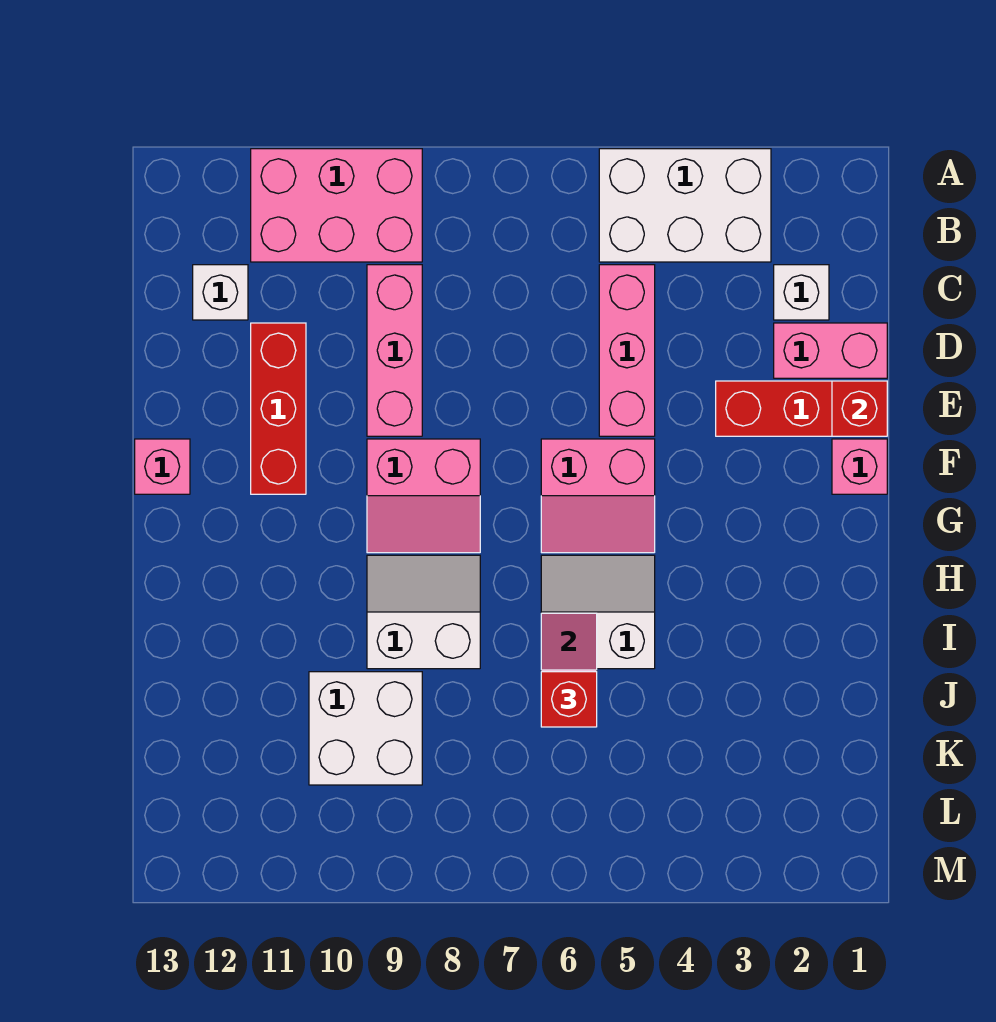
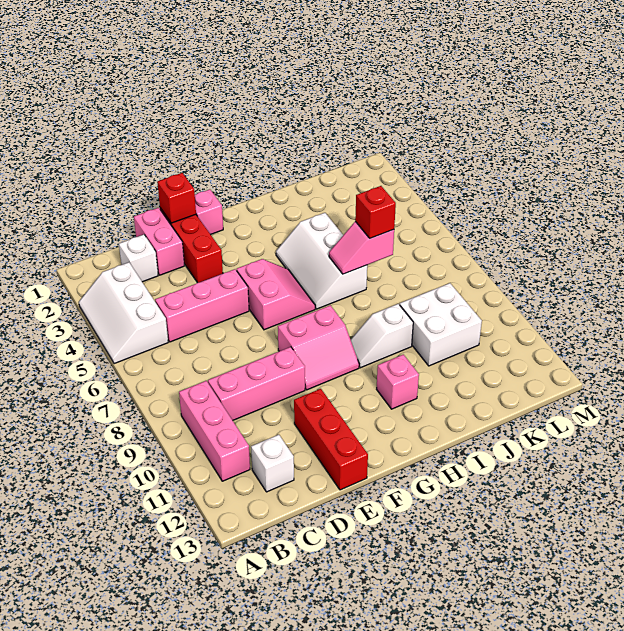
white brick A3:B5 level 1 -> white slope A3:B5 level 1 top B
pink brick A9:B11 level 1 -> pink brick B9:B11 level 1
red brick D11:F11 level 1 -> red brick E11:E13 level 1
pink slope F8:G9 level 1 top F -> pink slope F8:G9 level 1 top 8
pink brick F13 level 1 -> pink brick H11 level 1
white slope H5:I6 level 1 top I -> white slope H4:I6 level 1 top I
white slope H8:I9 level 1 top I -> white slope H9:I9 level 1 top I

